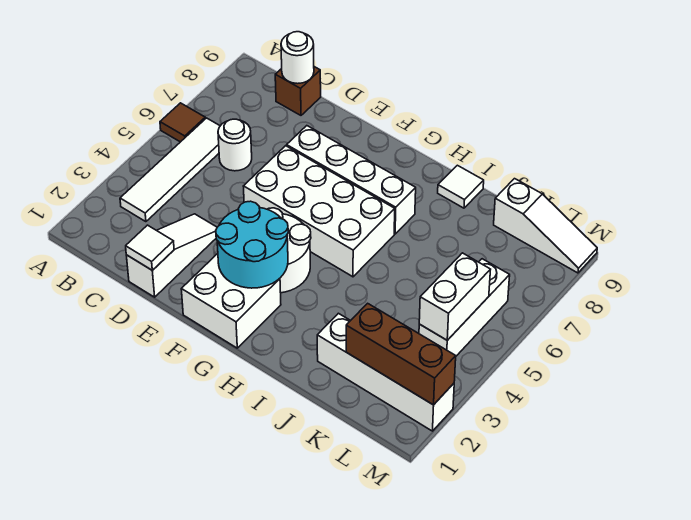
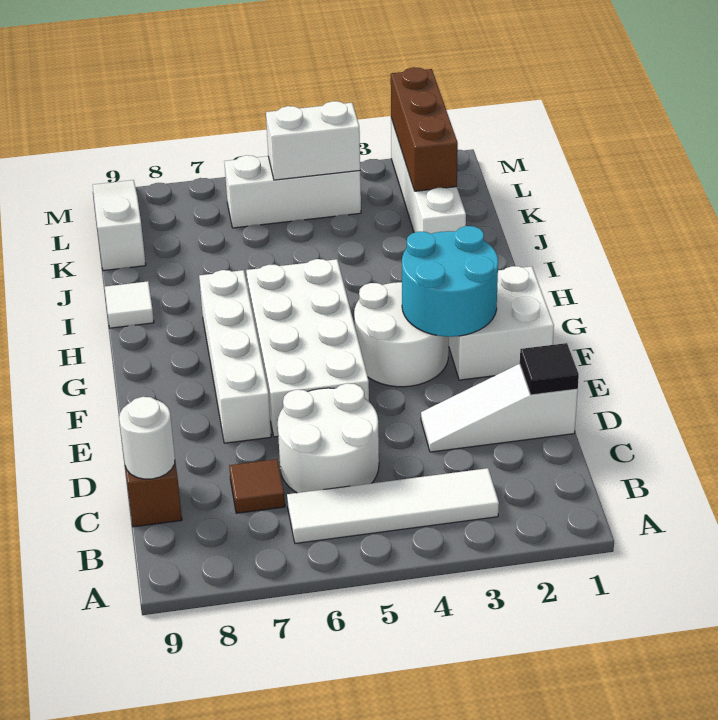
brown tile A6 level 1 -> brown tile C7 level 1
white round brick C6 level 1 -> white round brick C5:D6 level 1
white tile D1 level 2 -> black tile D1 level 2

